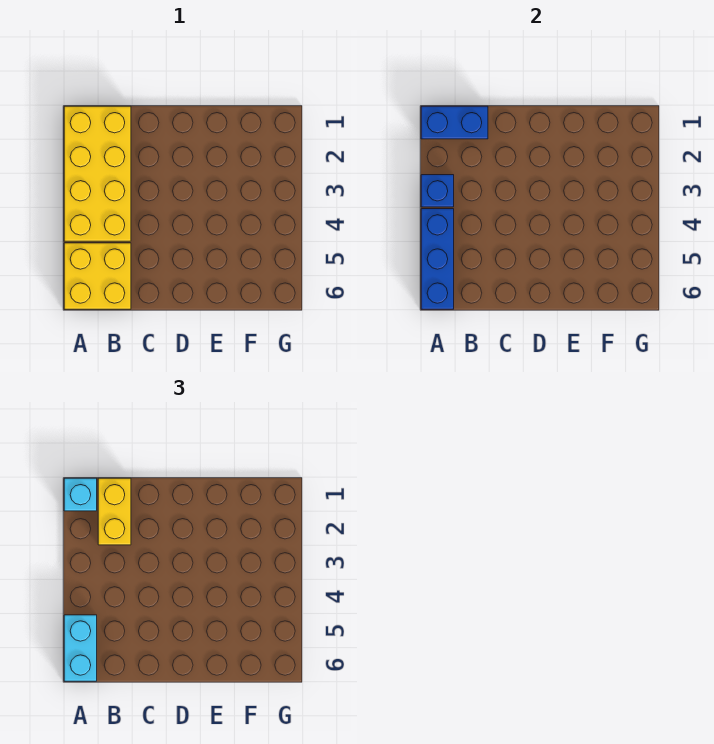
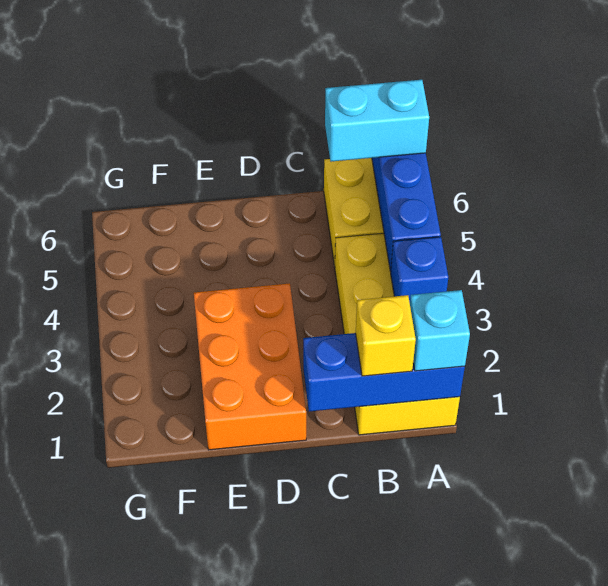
blue brick A1:B1 level 2 -> blue brick A1:C1 level 2
cyan brick A5:A6 level 3 -> cyan brick A6:B6 level 3
yellow brick B1:B2 level 3 -> yellow brick B1 level 3
none -> orange brick D1:E3 level 1

